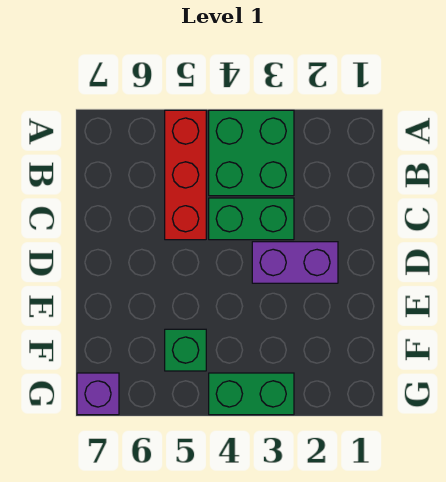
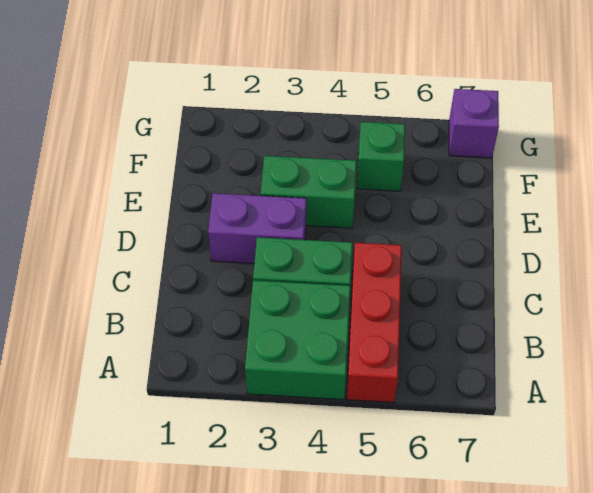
green brick G3:G4 level 1 -> green brick E3:E4 level 1

